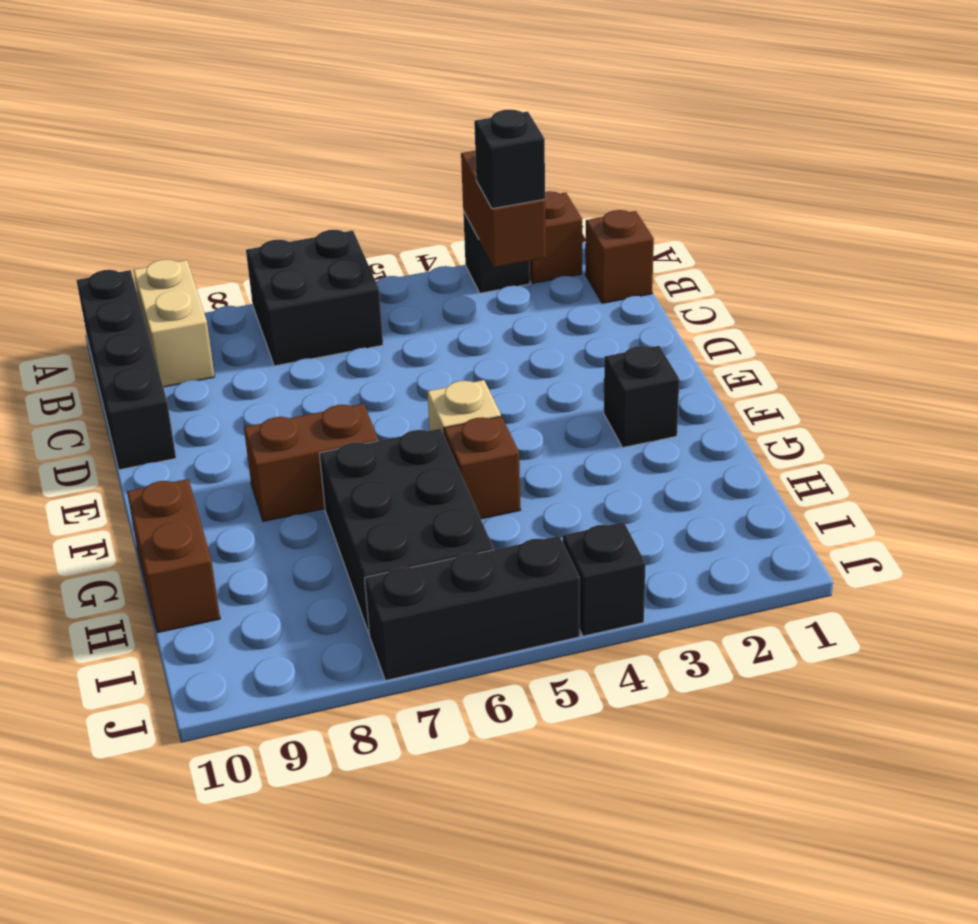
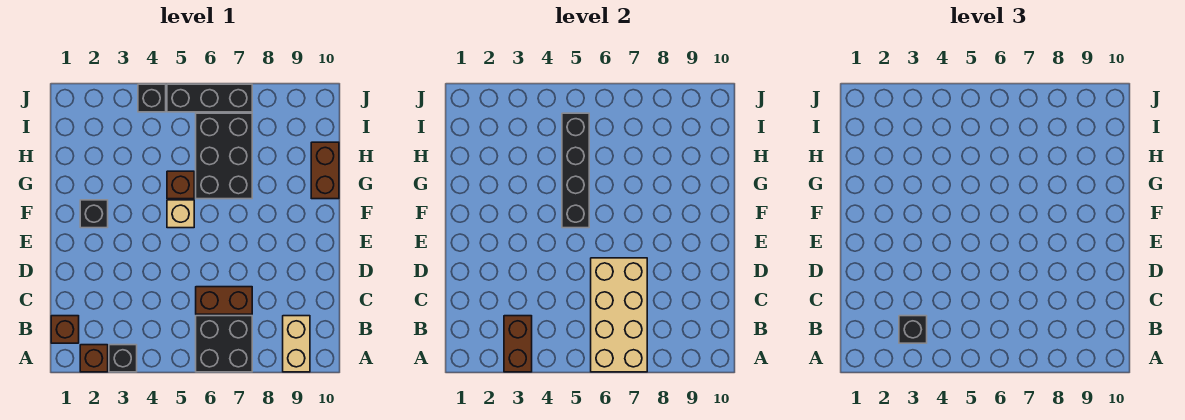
none -> tan brick A6:D7 level 2
black brick A10:D10 level 1 -> black brick F5:I5 level 2
brown brick F7:F8 level 1 -> brown brick C6:C7 level 1

